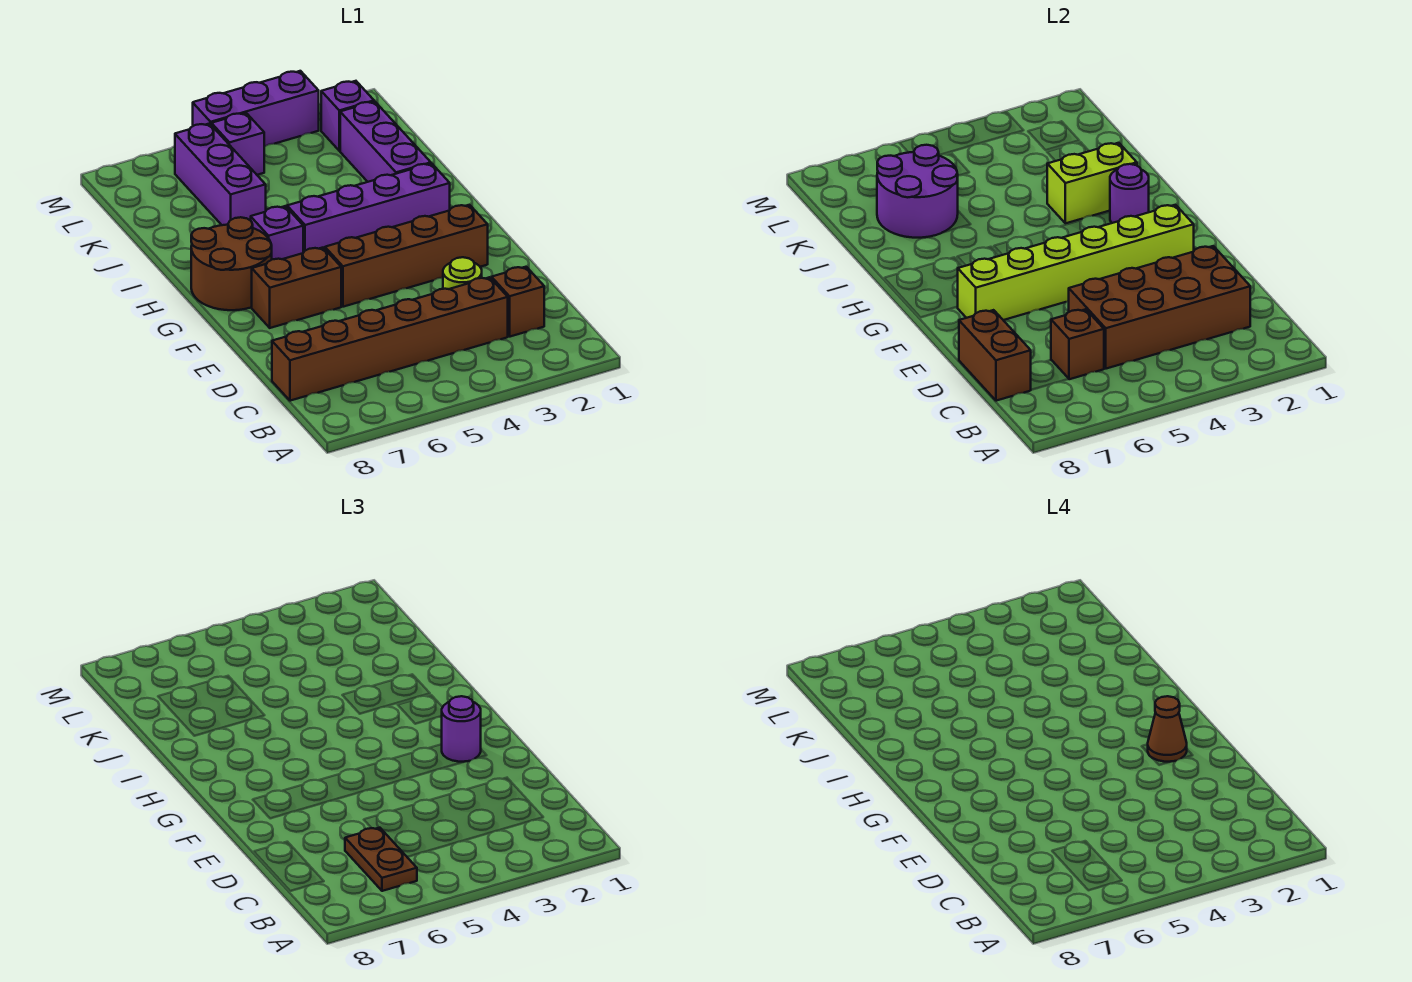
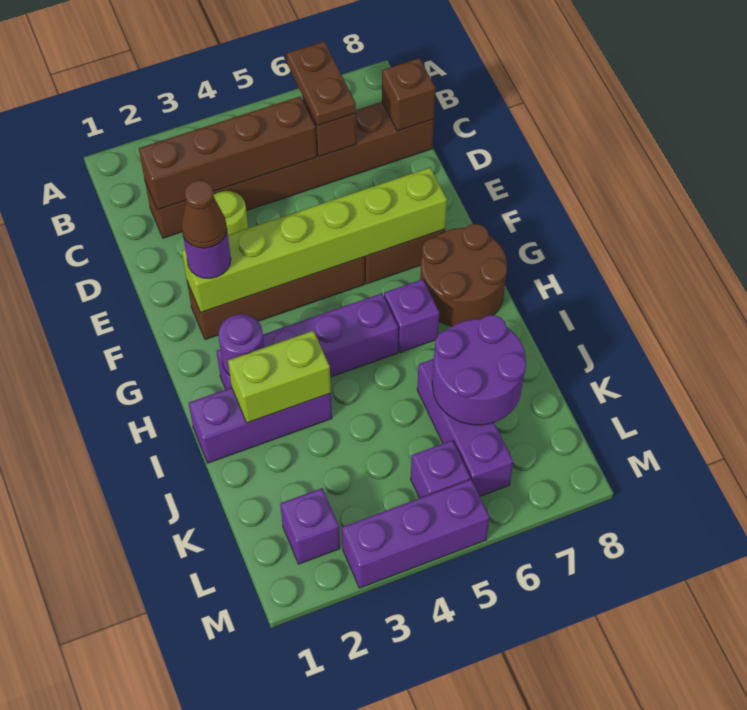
brown brick C2:D5 level 2 -> brown brick C2:C5 level 2
brown brick C8:D8 level 2 -> brown brick C8 level 2
purple brick I2:K2 level 1 -> purple brick I1:I3 level 1

